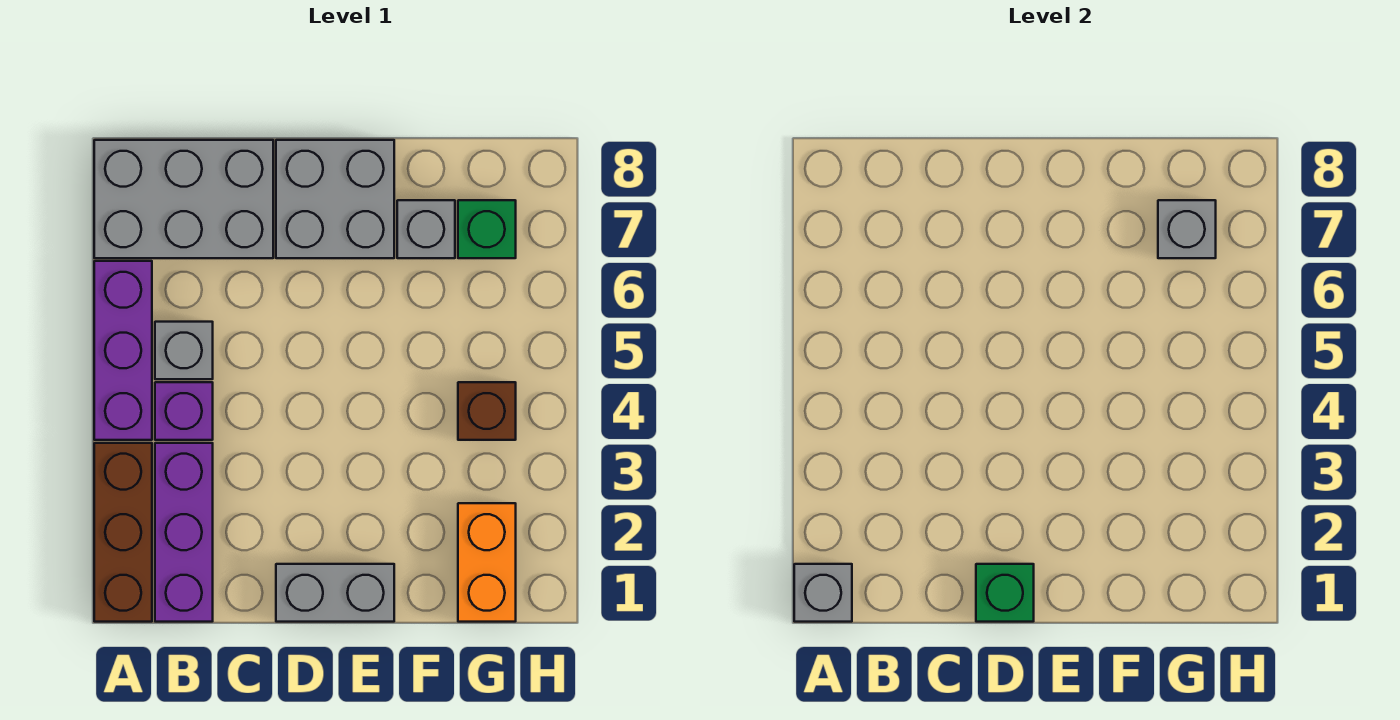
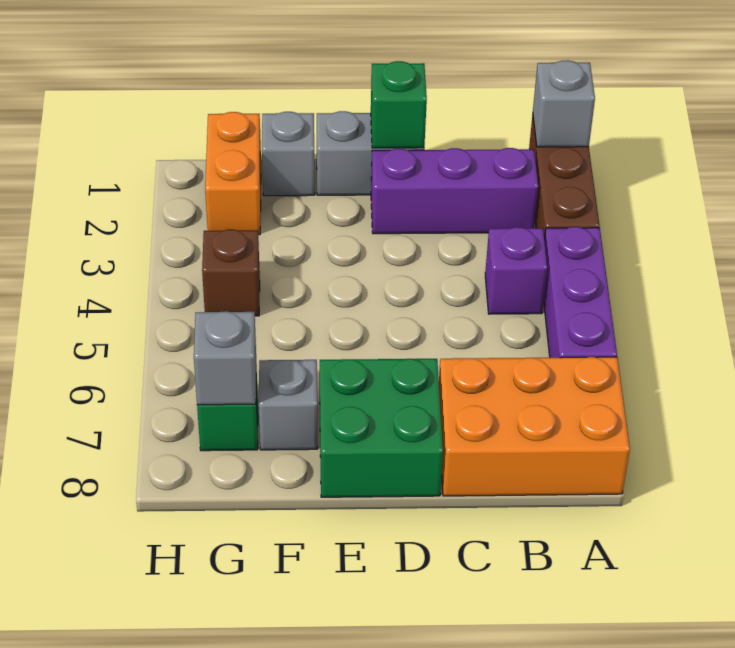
grey brick A7:C8 level 1 -> orange brick A7:C8 level 1
purple brick B1:B3 level 1 -> purple brick B2:D2 level 1
grey brick B5 level 1 -> grey brick F1 level 1
grey brick D7:E8 level 1 -> green brick D7:E8 level 1

